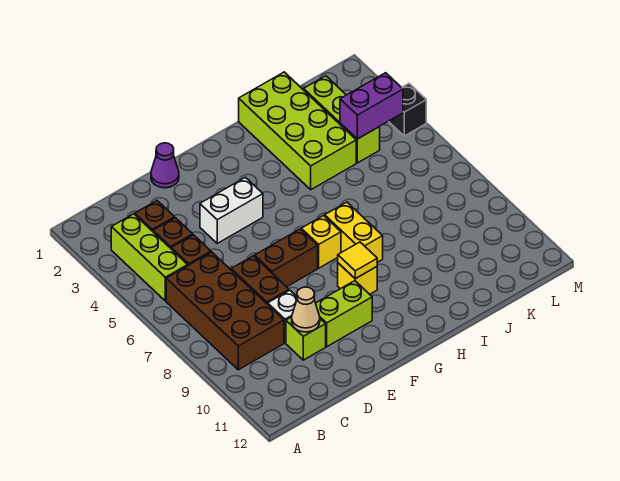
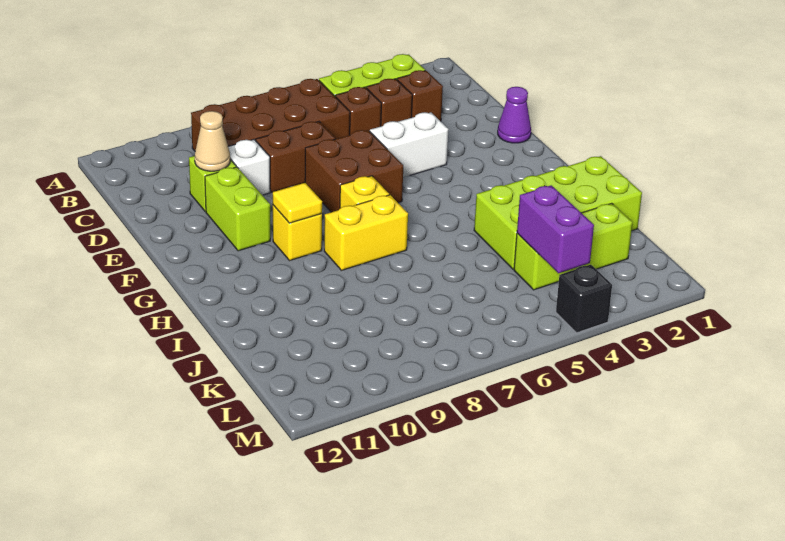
white brick E4:F4 level 1 -> white brick E4:E5 level 1
brown brick E7:F7 level 1 -> brown brick E6:F7 level 1

